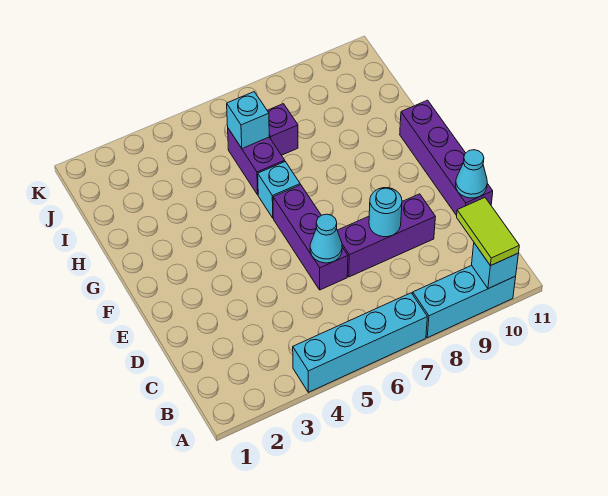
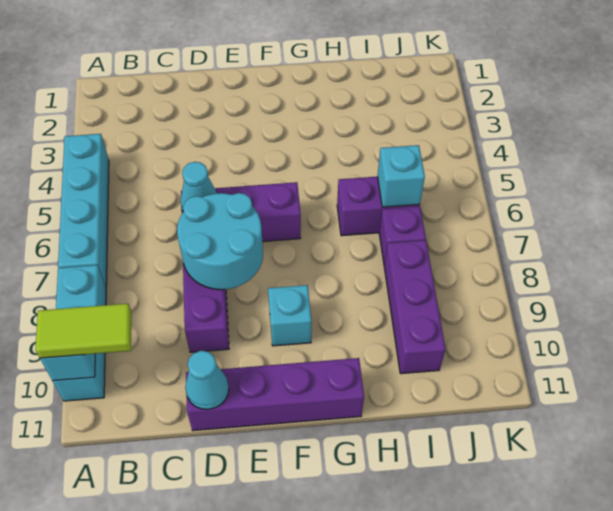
cyan round brick D8 level 2 -> cyan round brick D7:E8 level 2
cyan brick G6 level 1 -> cyan brick F9 level 1
none -> purple brick I8:I10 level 1

